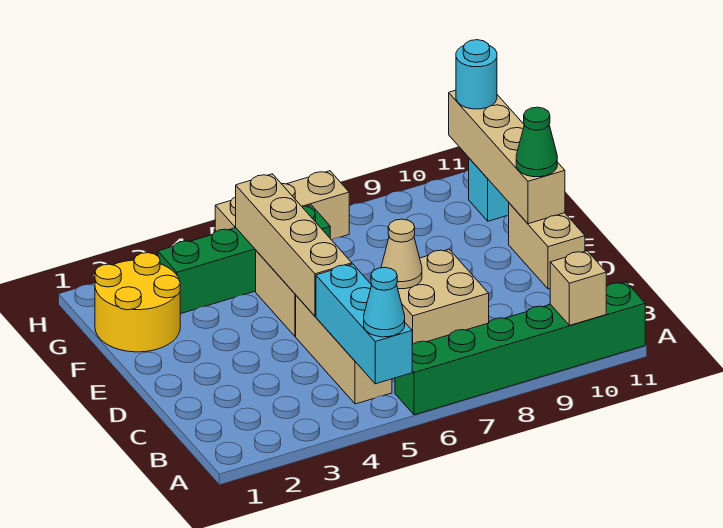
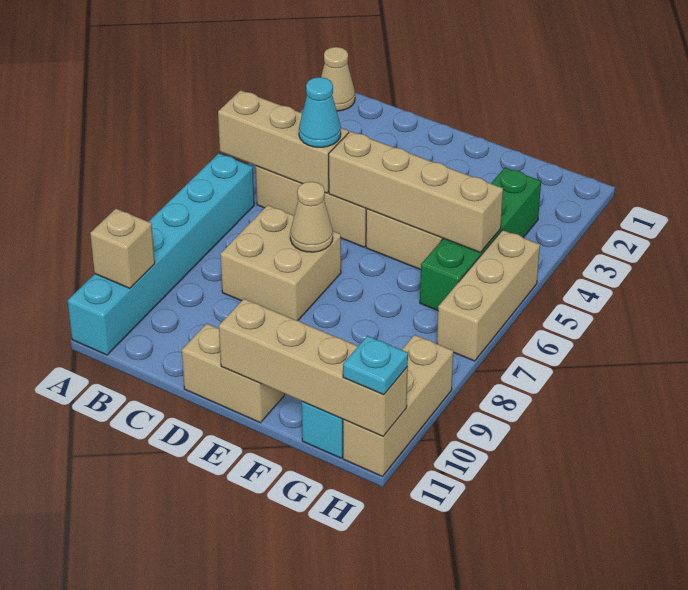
none -> tan cone A1 level 1
cyan brick A5:C5 level 2 -> tan brick A5:C5 level 2
cyan cone A5 level 3 -> cyan cone C5 level 3
green brick A6:A11 level 1 -> cyan brick A6:A11 level 1
green cone E11 level 3 -> none
yellow round brick F1:G2 level 1 -> none
none -> tan brick H9:H11 level 1
cyan round brick H11 level 3 -> cyan plate H11 level 3

